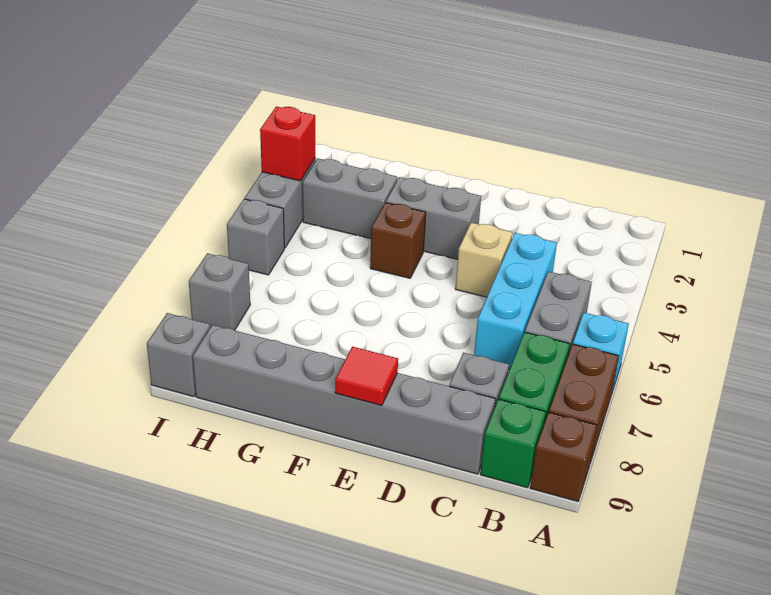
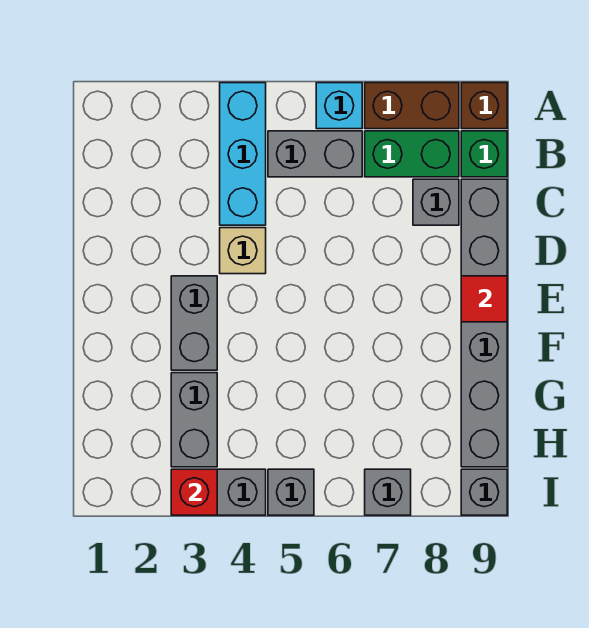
cyan brick C4:C6 level 1 -> cyan brick A4:C4 level 1
brown brick F4 level 1 -> none

